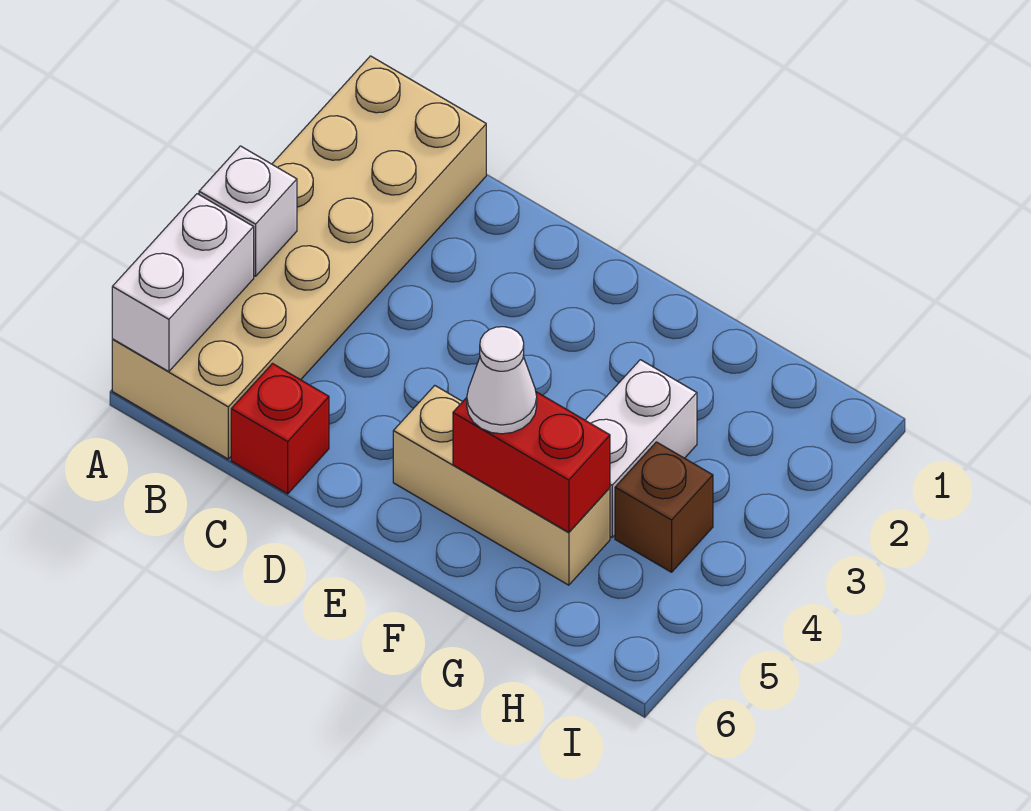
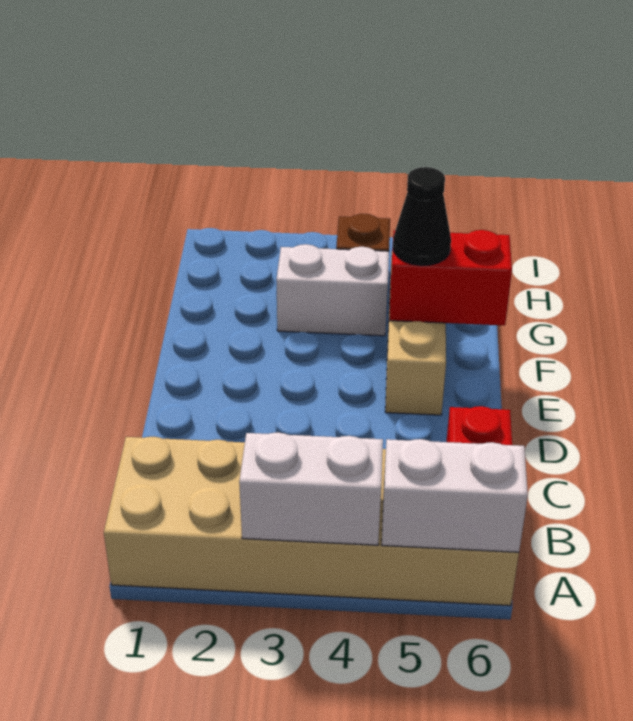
white brick A4 level 2 -> white brick A3:A4 level 2
red brick F5:G5 level 2 -> red brick F5:F6 level 2
white cone F5 level 3 -> black cone F5 level 3

